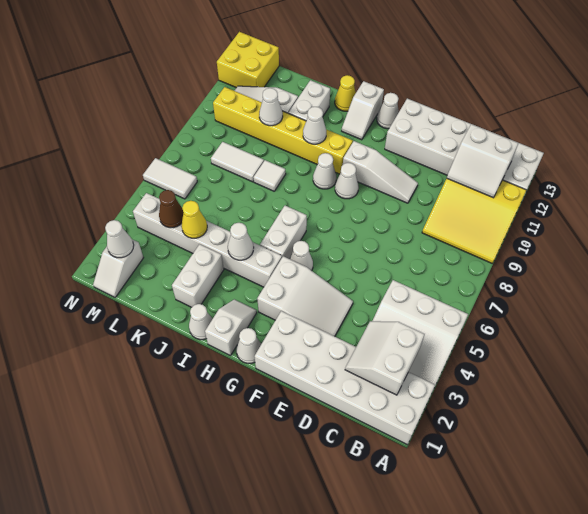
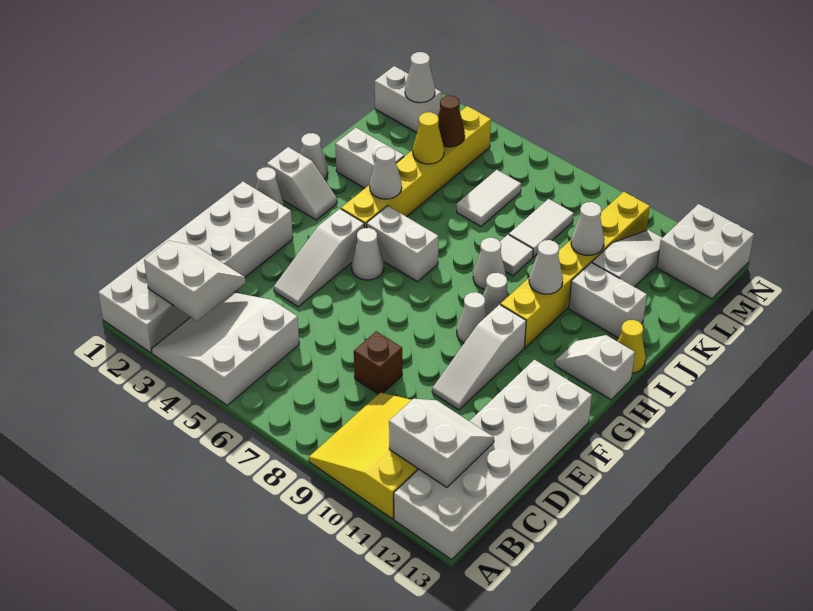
white slope B11:C12 level 2 top 12 -> white slope B11:C12 level 2 top B
none -> brown brick D8 level 1
white slope E3:G4 level 1 top G -> white slope E4:G4 level 1 top G
white cone G13 level 1 -> white cone I8 level 1
white brick H4:M4 level 1 -> yellow brick H4:M4 level 1
white slope M1:M2 level 1 top 2 -> white brick M1:M2 level 1
white tile M6:N6 level 1 -> white tile K6:L6 level 1
yellow brick M12:N13 level 1 -> white brick M12:N13 level 1

